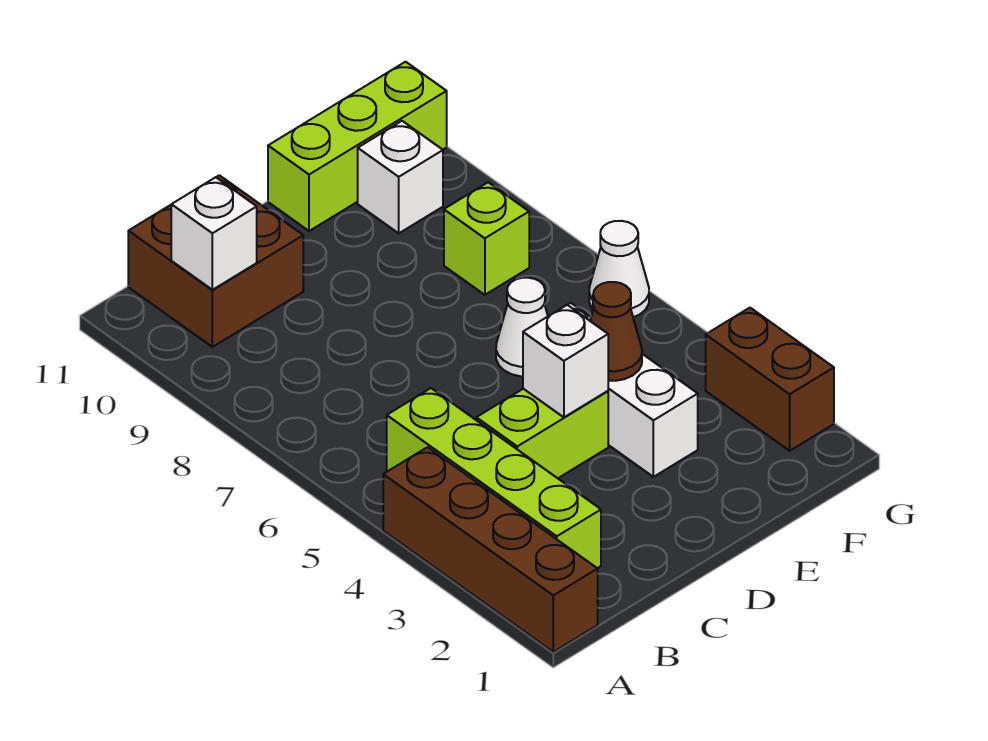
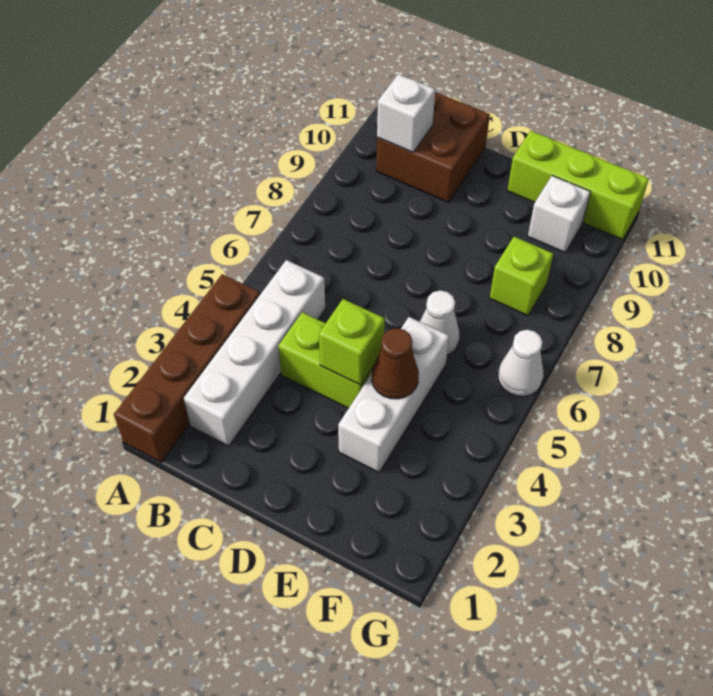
lime brick B2:B5 level 1 -> white brick B2:B5 level 1
white brick D4 level 2 -> lime brick D4 level 2
brown brick G2:G3 level 1 -> none

